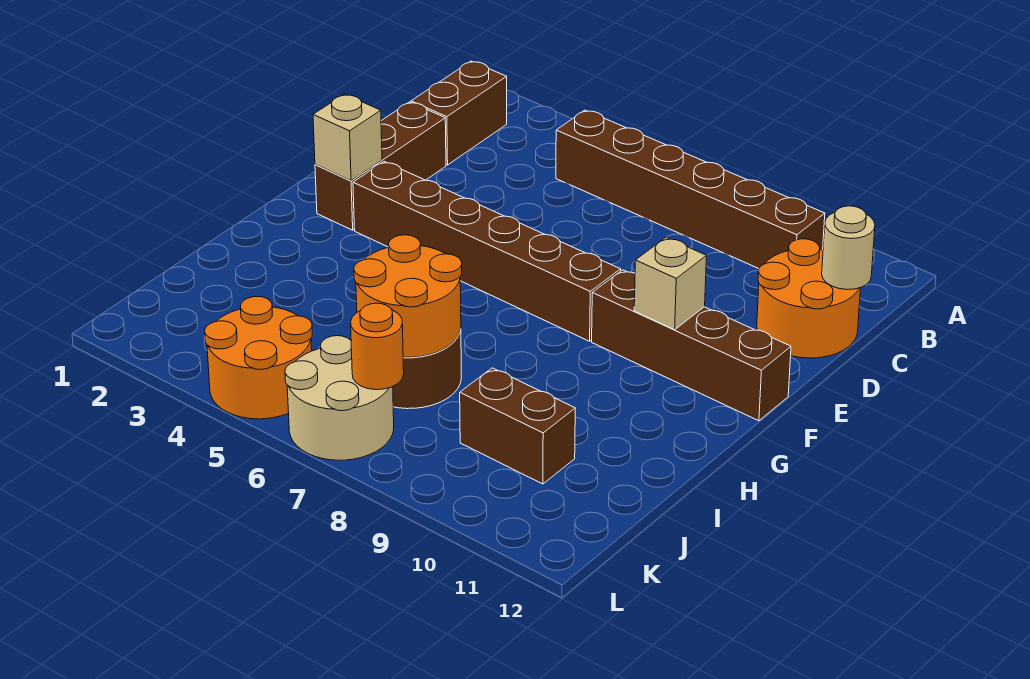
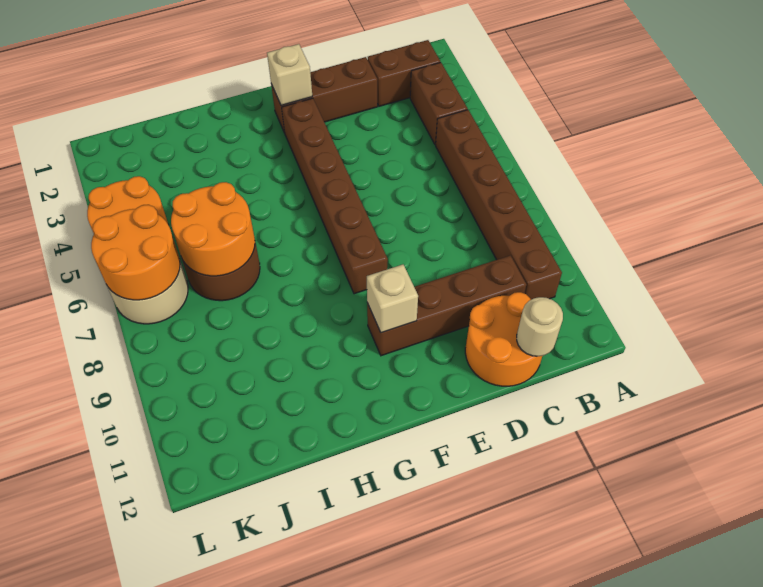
brown brick F9:F12 level 1 -> brown brick C10:F10 level 1
brown brick J9:J10 level 1 -> brown brick B3:B4 level 1
orange round brick K7 level 2 -> orange round brick K6:L7 level 2

